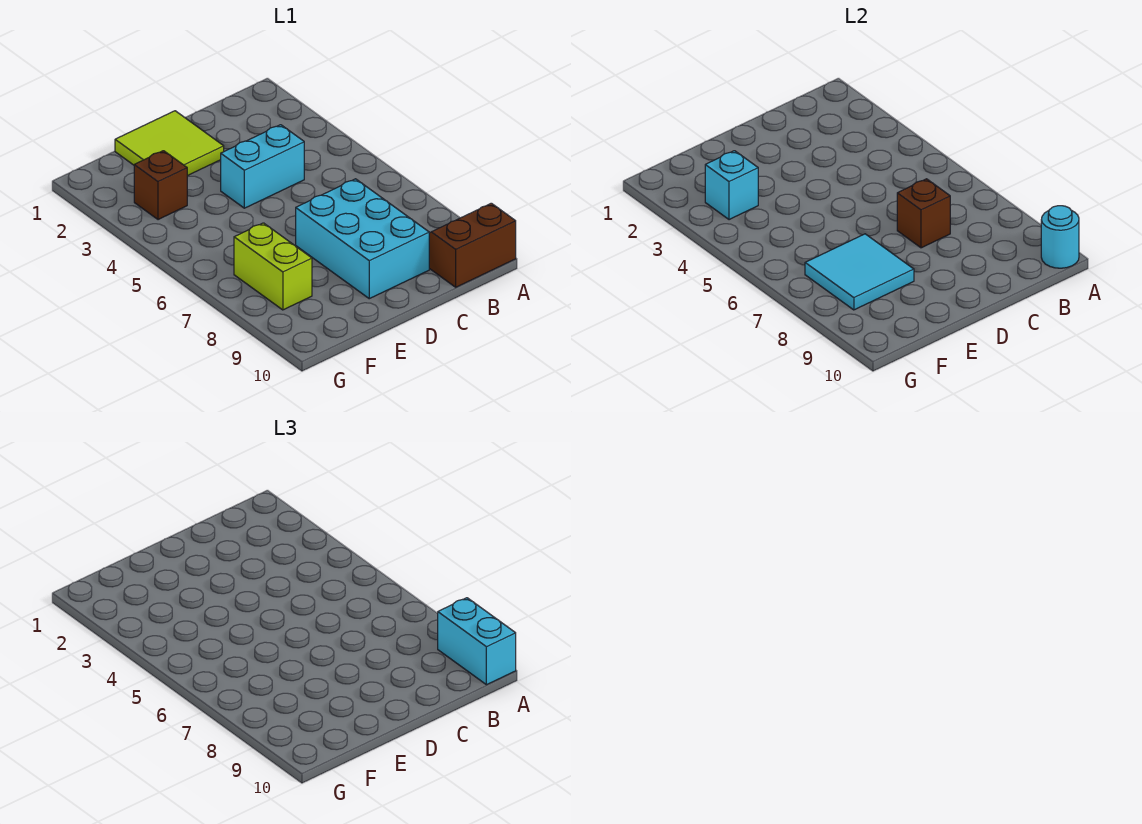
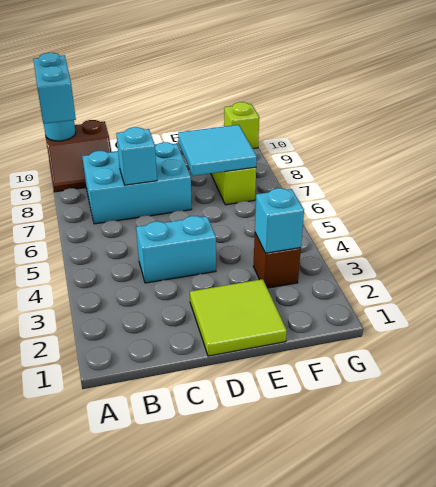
cyan brick C7:D9 level 1 -> cyan brick B7:D8 level 1
brown brick C7 level 2 -> cyan brick C7 level 2
none -> lime brick G10 level 1

